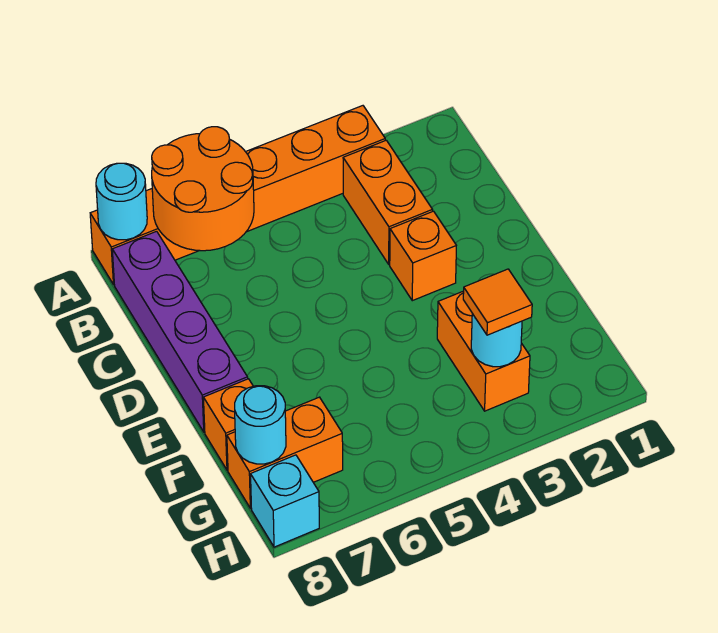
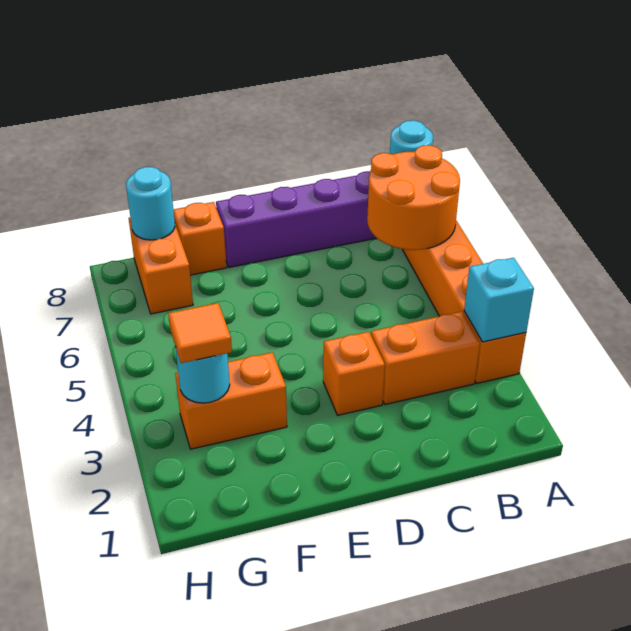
cyan brick H8 level 1 -> cyan brick A3 level 2

